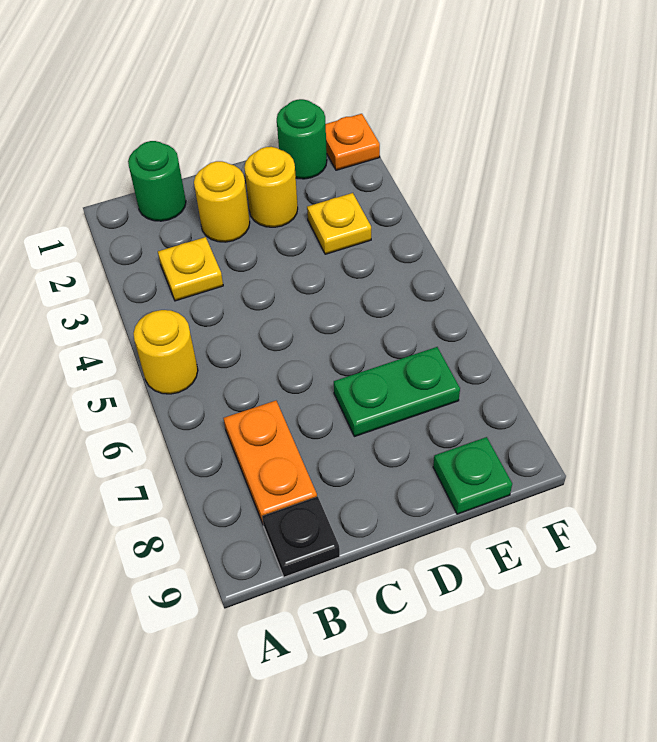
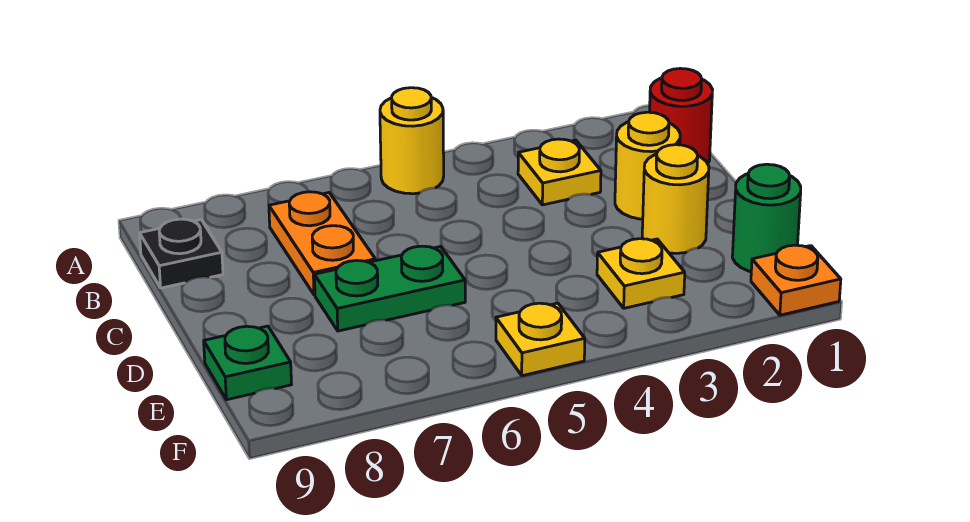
green round brick B1 level 1 -> red round brick B1 level 1
orange plate B7:B8 level 1 -> orange plate B7:C7 level 1
green plate D7:E7 level 1 -> green plate D6:D7 level 1
none -> yellow plate F5 level 1

